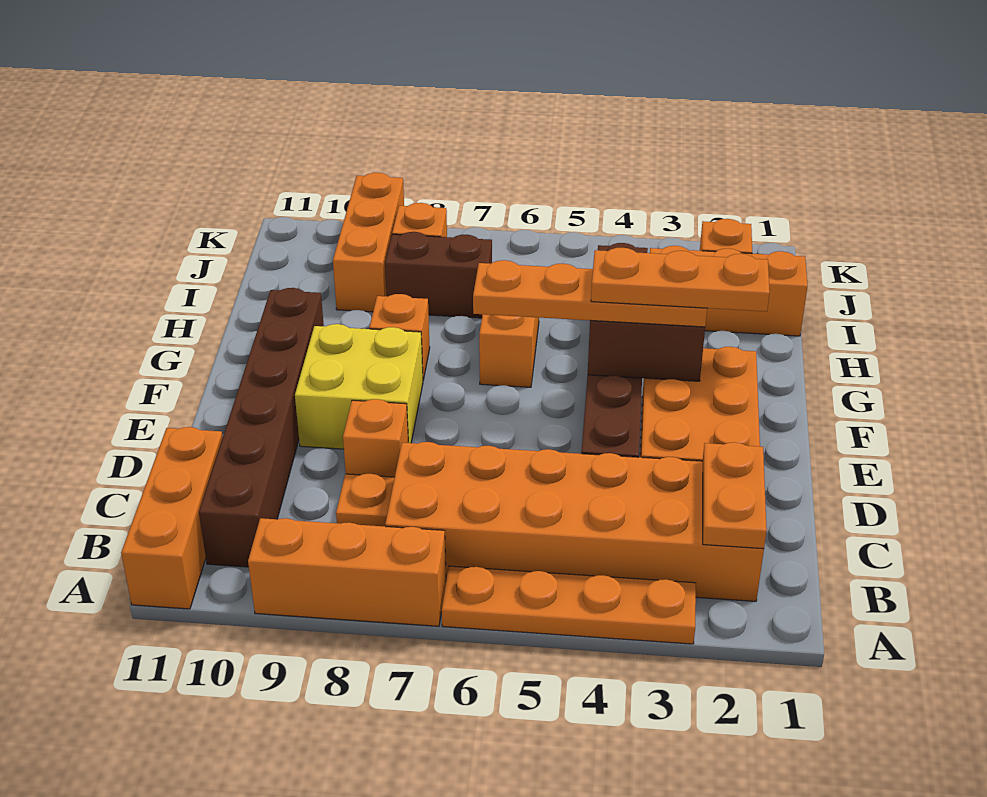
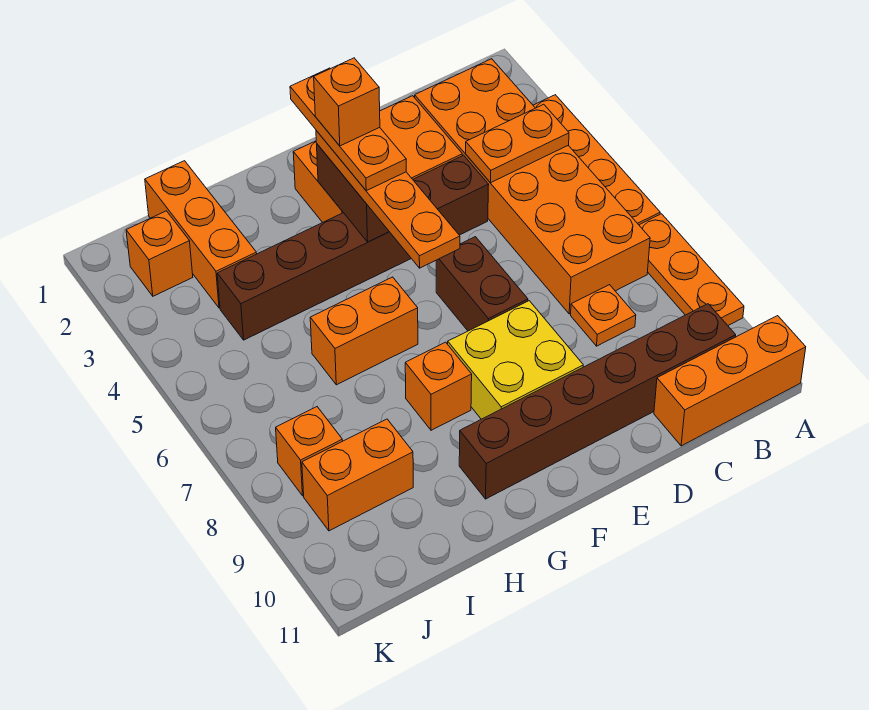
orange brick A7:A9 level 1 -> orange plate A7:A9 level 1
orange plate B2:C2 level 2 -> orange plate B4:C4 level 2
orange brick D8 level 1 -> orange brick F3 level 5
brown brick I7:I8 level 1 -> brown brick E6:E7 level 1
orange brick I9:K9 level 1 -> orange brick I9:J9 level 1

